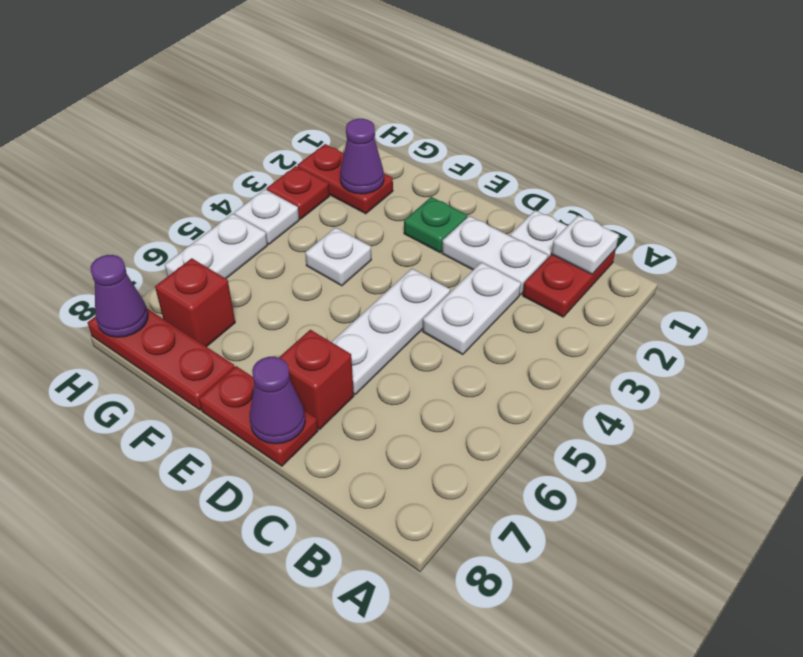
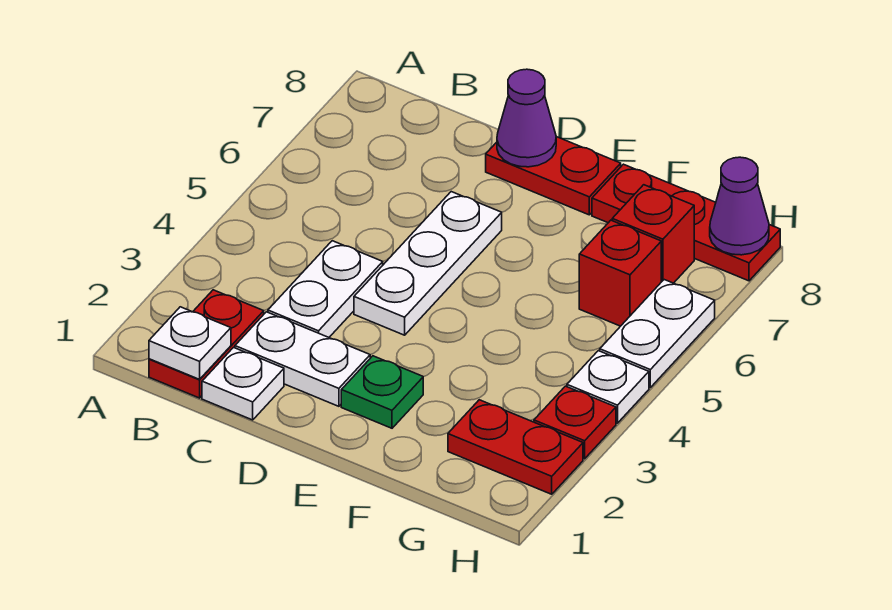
red brick D7 level 1 -> red brick G6 level 1
white plate F4 level 1 -> none
purple cone G2 level 2 -> none

